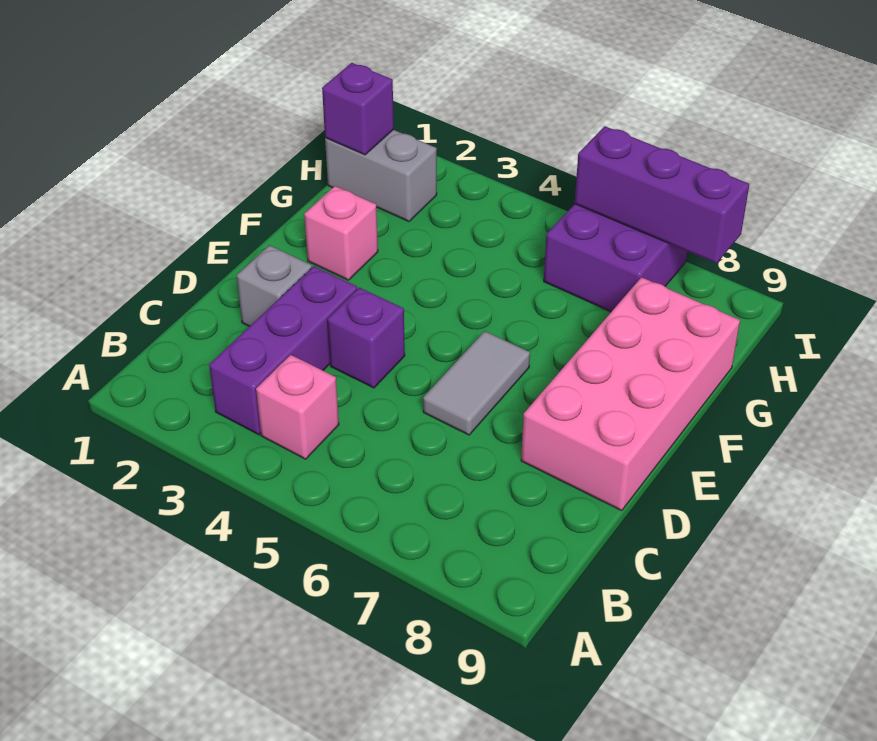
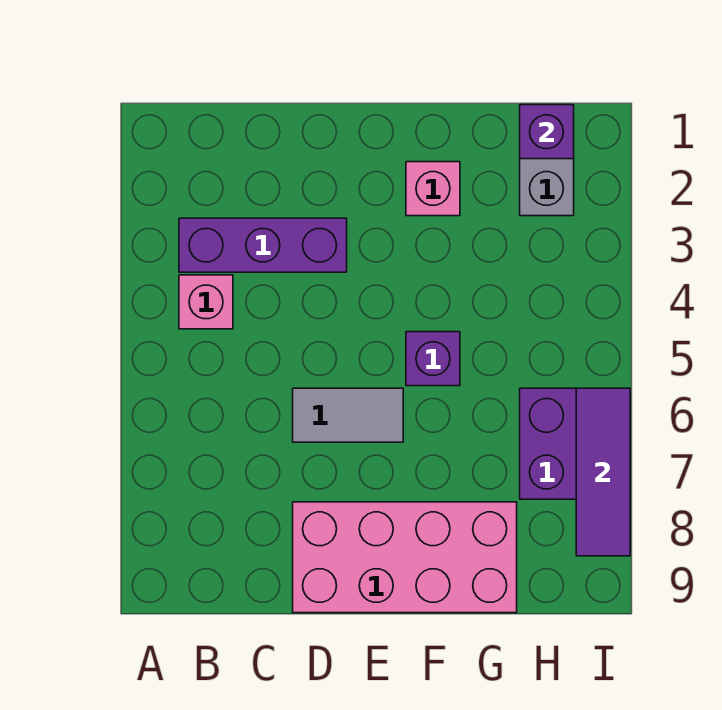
grey brick D2 level 1 -> none
purple brick D4 level 1 -> purple brick F5 level 1
purple brick I6:I8 level 2 -> purple tile I6:I8 level 2

